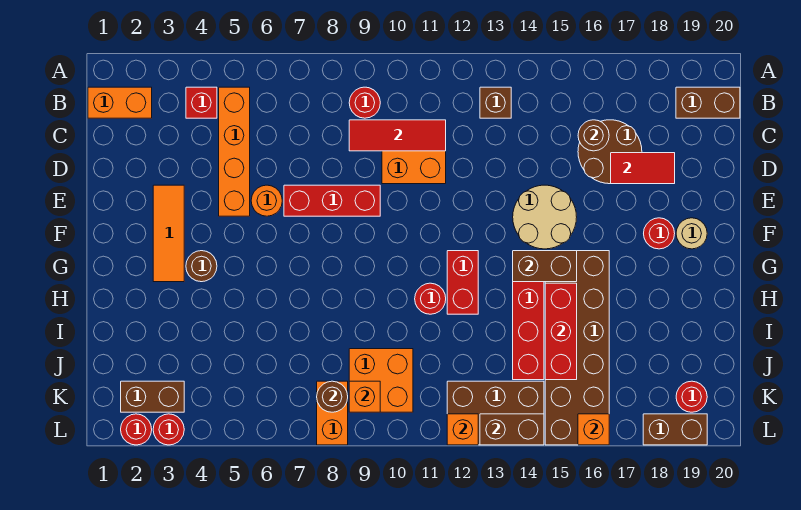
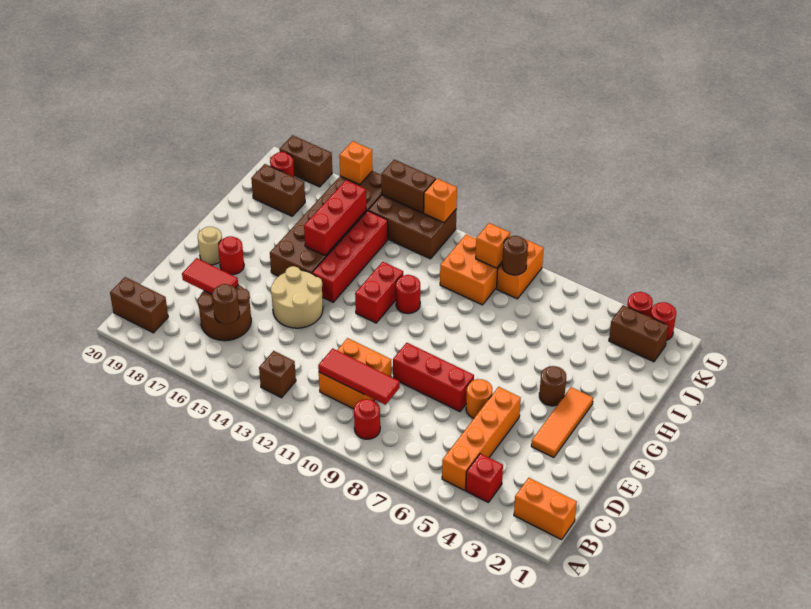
brown brick G14:G15 level 2 -> brown brick J18:J19 level 1

